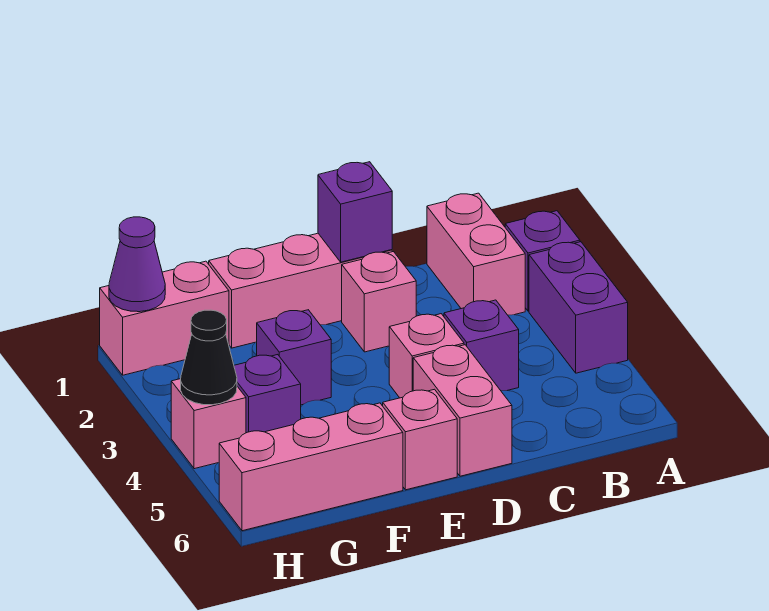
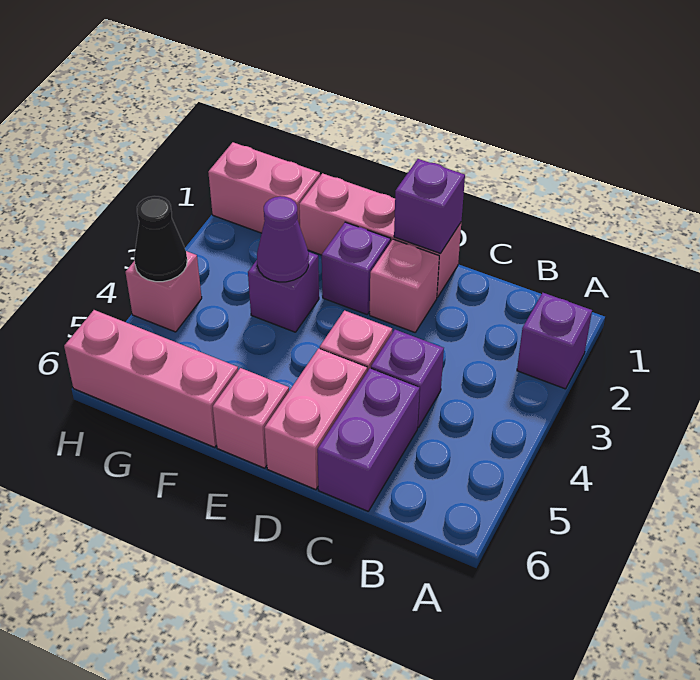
purple brick A3:A4 level 1 -> purple brick C5:C6 level 1
pink brick B1:B2 level 1 -> none
purple brick G4 level 1 -> purple brick E2 level 1
purple cone H1 level 2 -> purple cone F3 level 2

